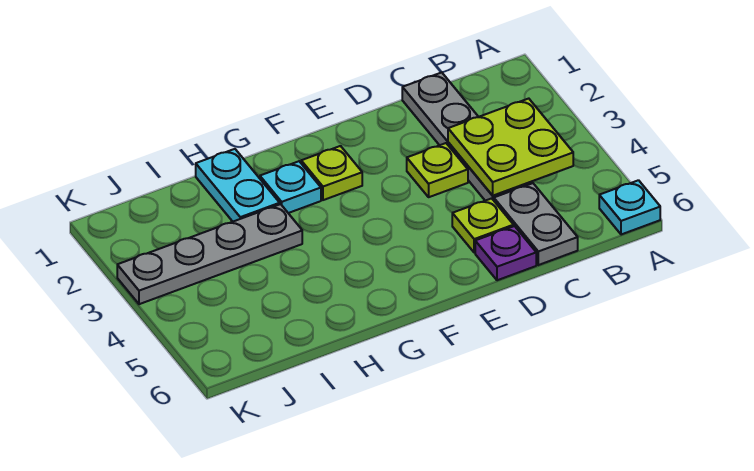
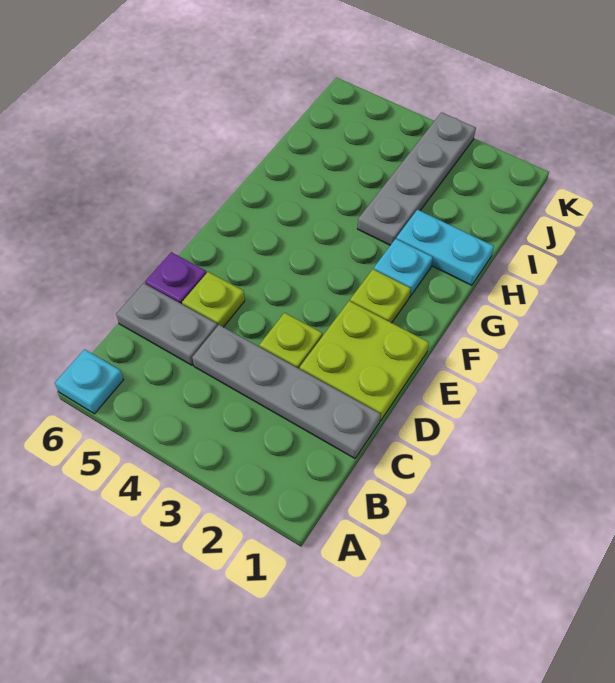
lime plate B3:C4 level 2 -> lime plate D1:E2 level 1

